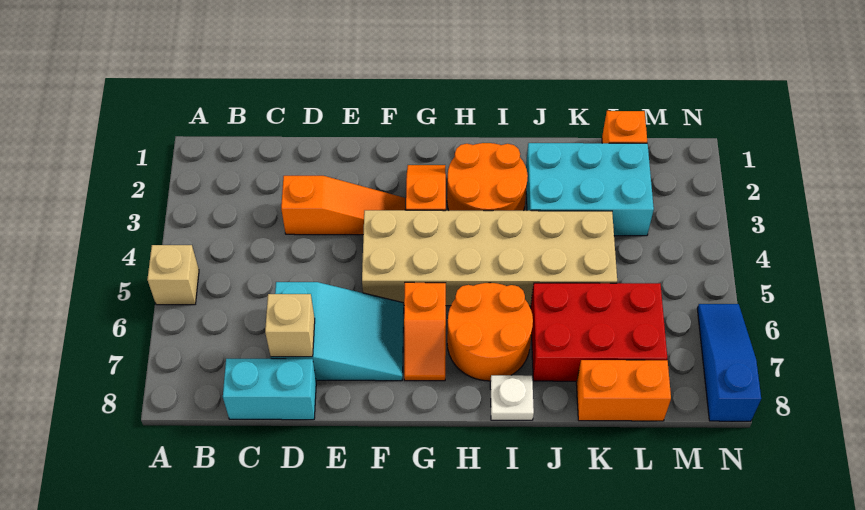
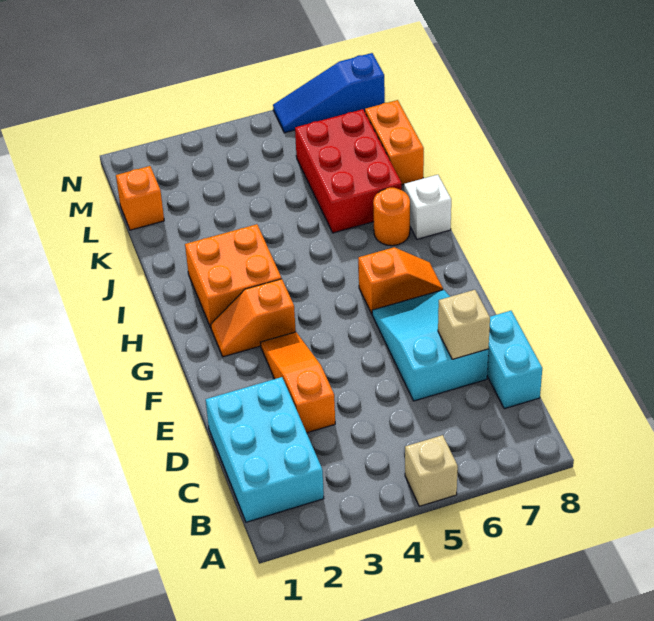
tan brick F4:K5 level 1 -> none
orange round brick H2:I3 level 1 -> orange brick H2:I3 level 1
orange round brick H6:I7 level 1 -> orange round brick I7 level 1
white plate I8 level 1 -> white brick I8 level 1
cyan brick J2:L3 level 1 -> cyan brick B1:D2 level 1

